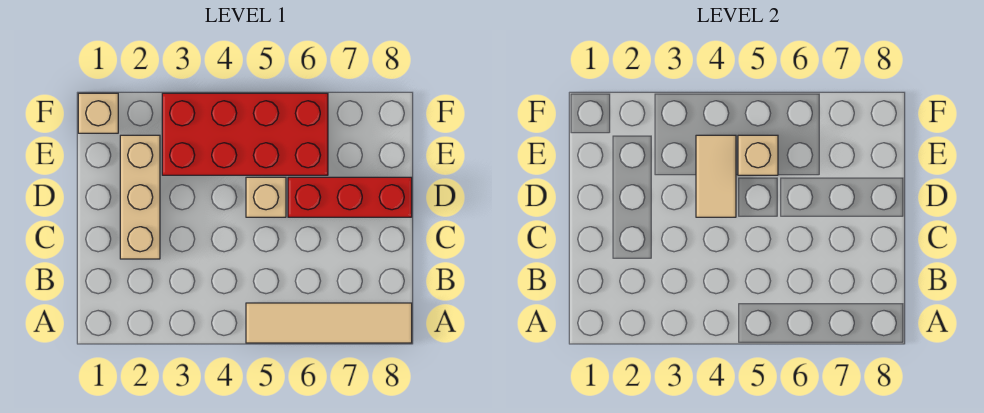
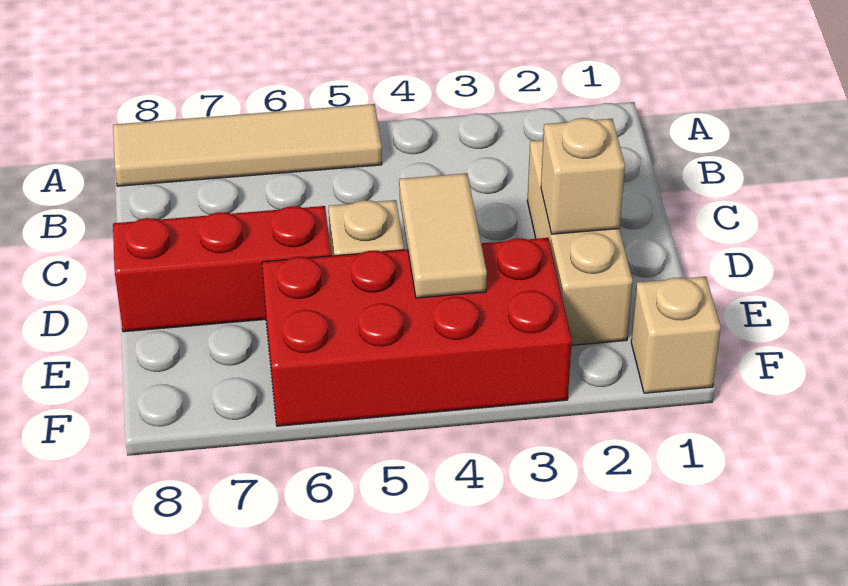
tan brick E5 level 2 -> tan brick D2 level 2

